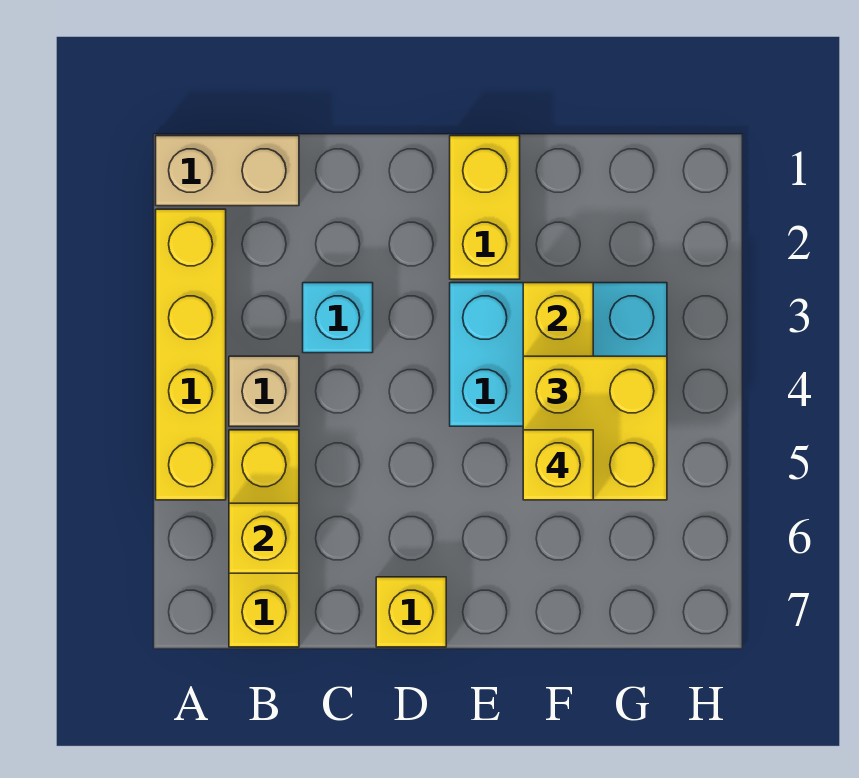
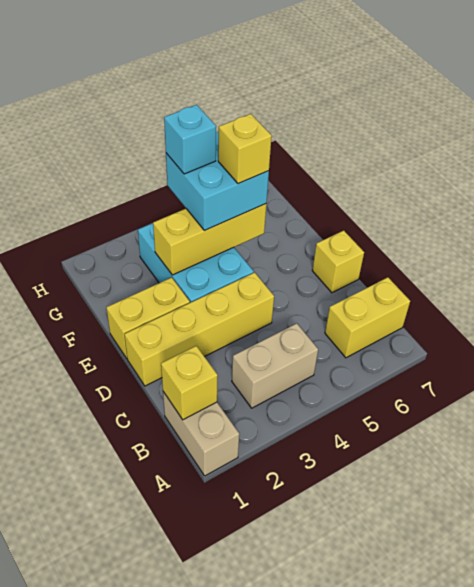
yellow brick A2:A5 level 1 -> yellow brick D1:D4 level 1
tan brick B4 level 1 -> tan brick B3:B4 level 1
yellow brick B5:B7 level 1 -> yellow brick B6:B7 level 1
yellow brick B6 level 2 -> yellow brick B1 level 2
cyan brick C3 level 1 -> cyan brick G4 level 4
yellow brick F4:G5 level 3 -> cyan brick F4:G5 level 3

